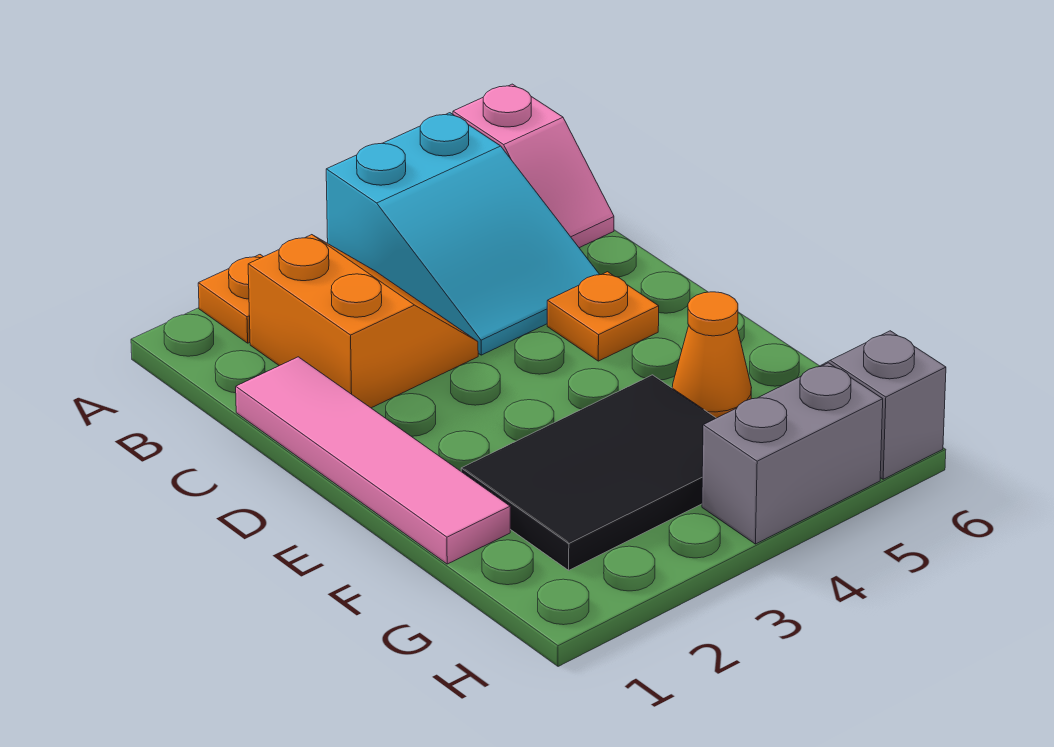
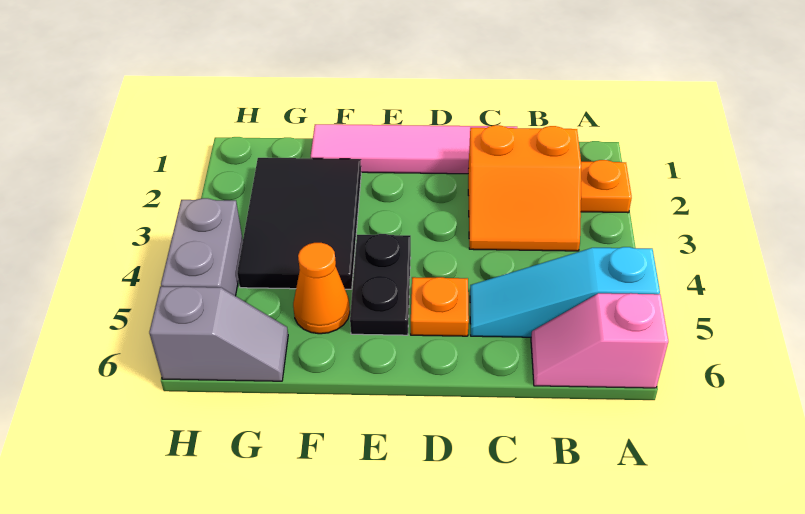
cyan slope A4:C5 level 1 top A -> cyan slope A5:C5 level 1 top A
none -> black plate E4:E5 level 1

